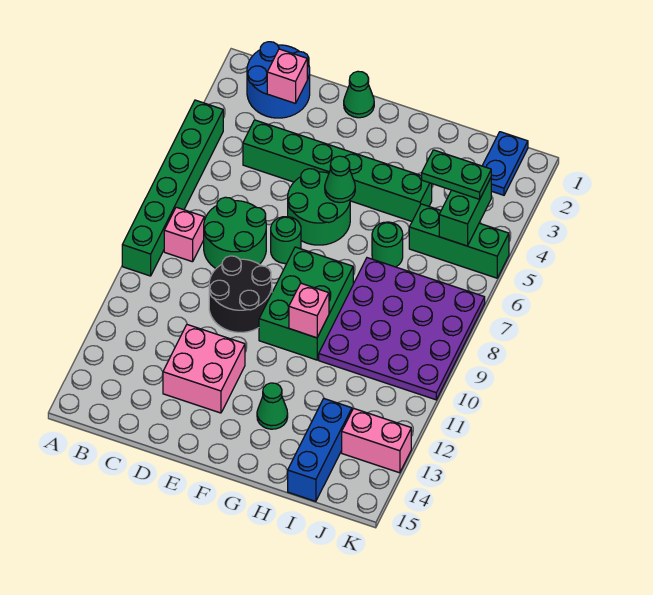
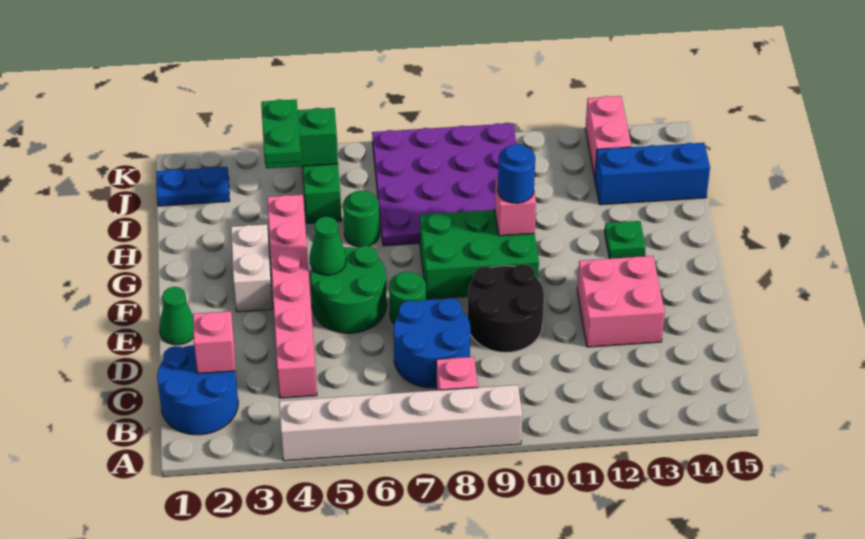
green brick A4:A9 level 1 -> white brick A4:A9 level 1
green brick C4:H4 level 1 -> pink brick C4:H4 level 1
green round brick C7:D8 level 1 -> blue round brick C7:D8 level 1
none -> white brick F3:G3 level 1
none -> blue round brick G10 level 3
green cone G13 level 1 -> green plate G13 level 1

